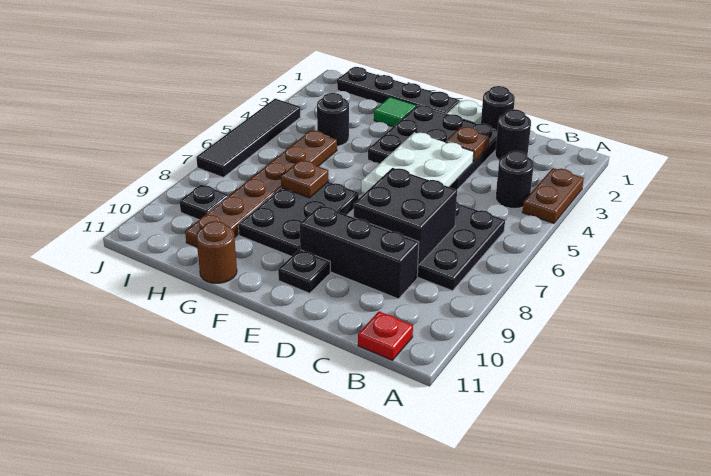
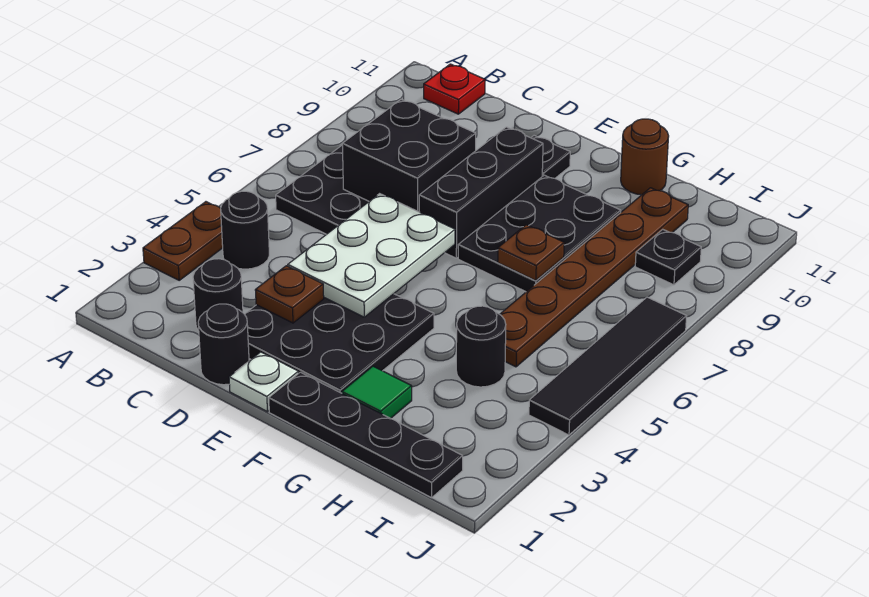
black brick C9:E9 level 1 -> black brick E7:E9 level 1

